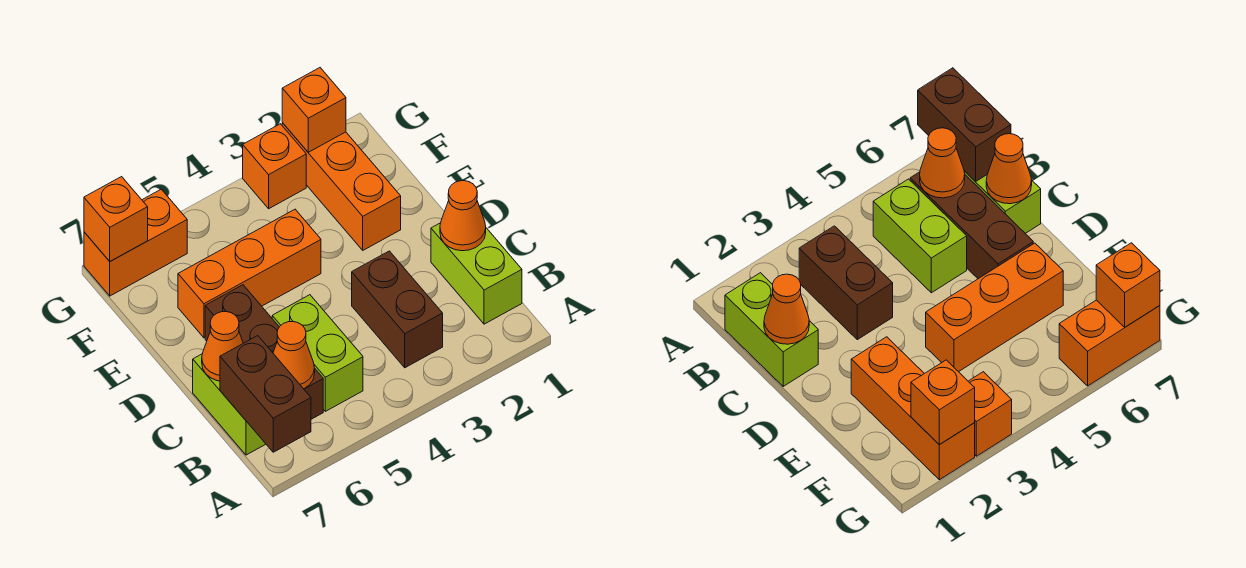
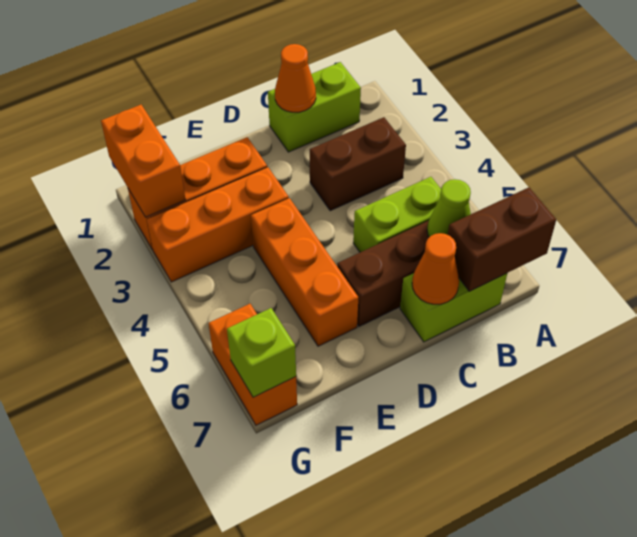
orange cone B6 level 2 -> lime cone B6 level 2
orange brick G2 level 2 -> orange brick G1:G2 level 2
orange brick G3 level 1 -> orange brick E3:G3 level 1
orange brick G7 level 2 -> lime brick G7 level 2

